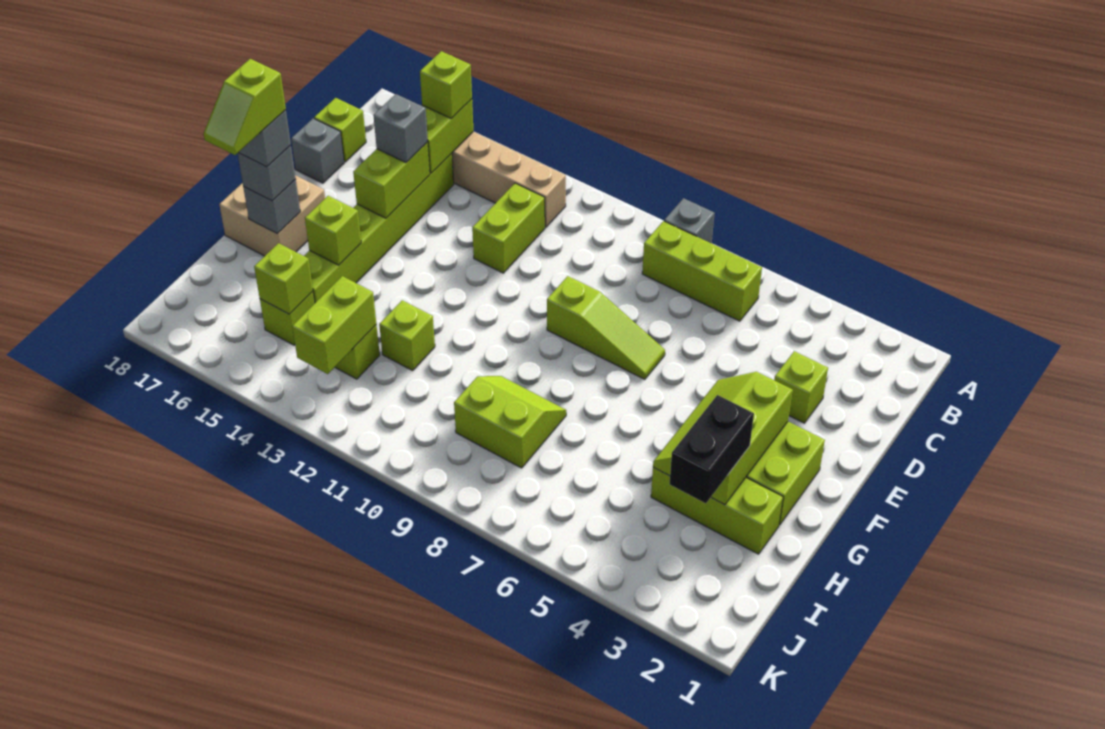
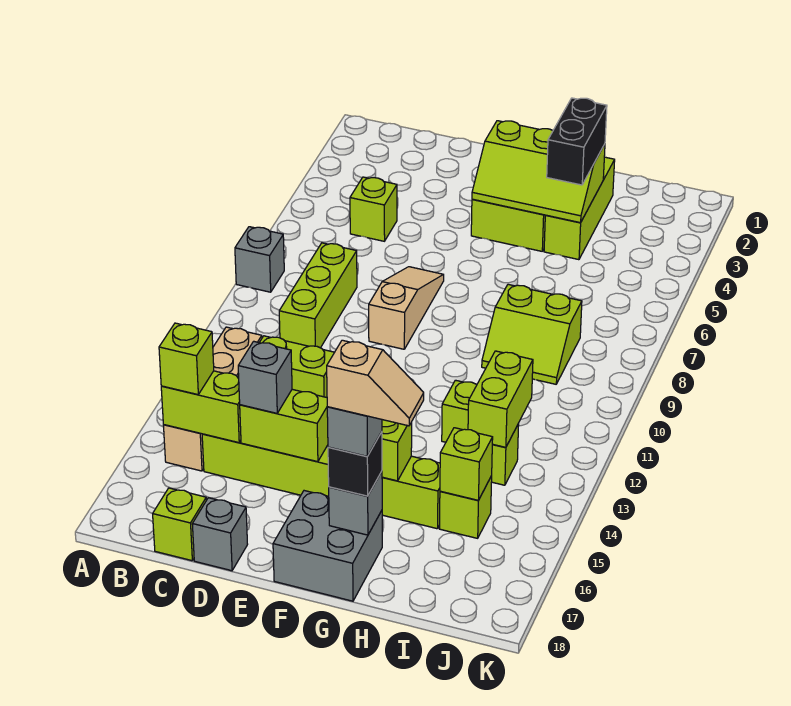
lime brick B6:B8 level 1 -> lime brick C8:C10 level 1
lime brick D3 level 1 -> lime brick C5 level 1
lime slope E7:E9 level 1 top 9 -> tan slope E7:E9 level 1 top 9
tan brick F17:G18 level 1 -> grey brick F17:G18 level 1
grey brick G17 level 3 -> black brick G17 level 3
lime slope G17:H17 level 5 top G -> tan slope G17:H17 level 5 top G
black brick H3:I3 level 3 -> black brick H3:H4 level 3
lime slope H8:I9 level 1 top I -> lime slope H8:I9 level 1 top 8
lime brick I13:J13 level 2 -> lime brick I12:I13 level 2

